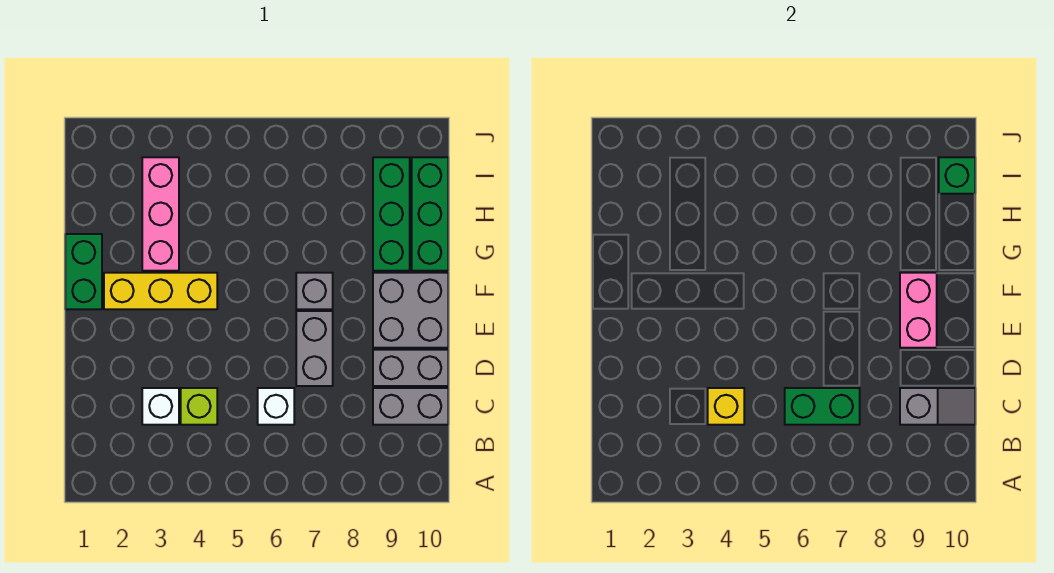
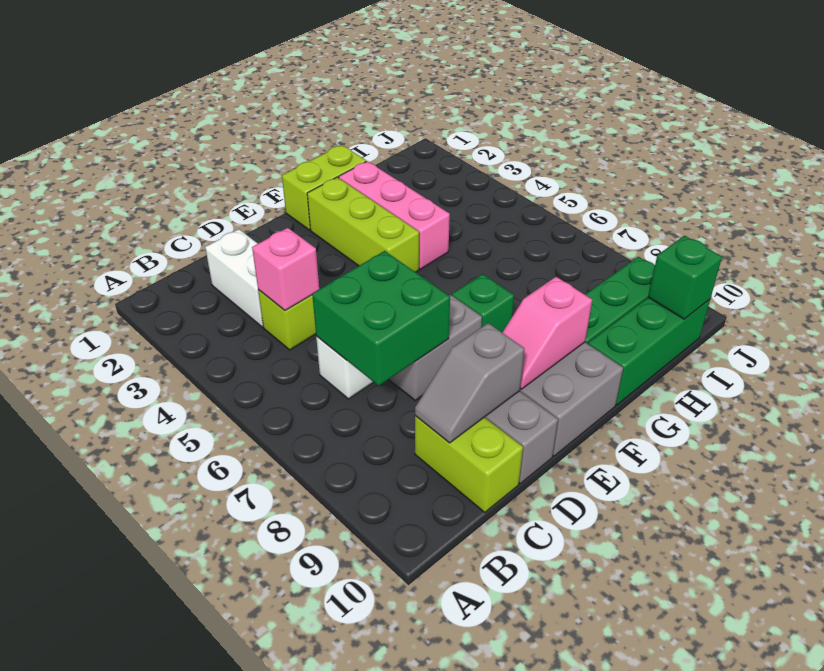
white brick C3 level 1 -> white brick C2:C3 level 1
yellow brick C4 level 2 -> pink brick C4 level 2
green brick C6:C7 level 2 -> green brick C6:D7 level 2
grey brick C9:C10 level 1 -> lime brick C9:C10 level 1
grey slope C9:C10 level 2 top 9 -> grey slope C9:D9 level 2 top D
pink brick E9:F9 level 2 -> pink slope E9:F9 level 2 top F
green brick F1:G1 level 1 -> lime brick F1:G1 level 1
yellow brick F2:F4 level 1 -> lime brick F2:F4 level 1
grey brick F7 level 1 -> green brick F7 level 1
pink brick G3:I3 level 1 -> pink brick G2:G4 level 1

